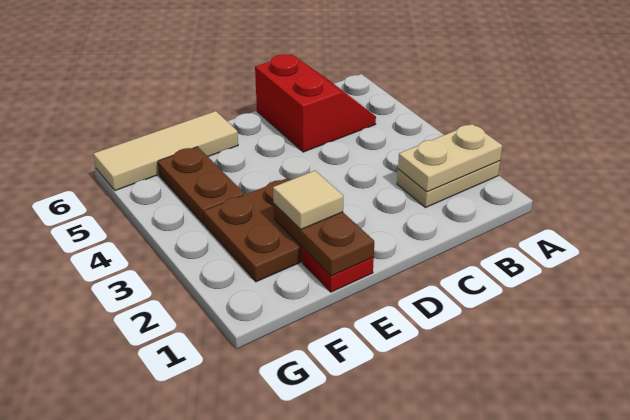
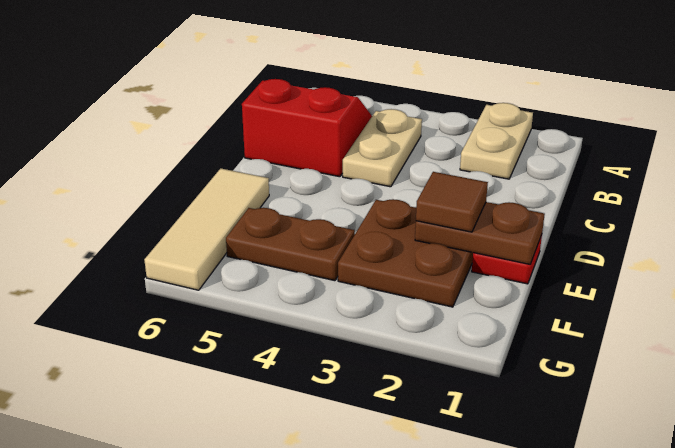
tan plate A2:B2 level 2 -> tan plate B4:C4 level 1
tan tile E2 level 3 -> brown tile E2 level 3

